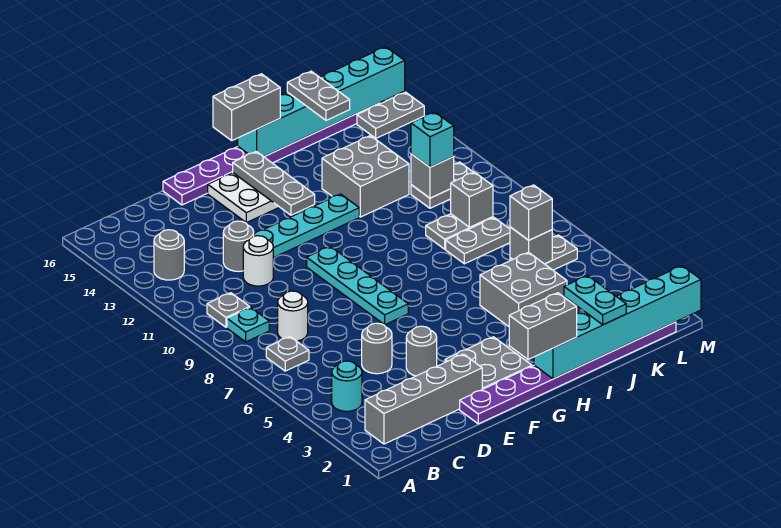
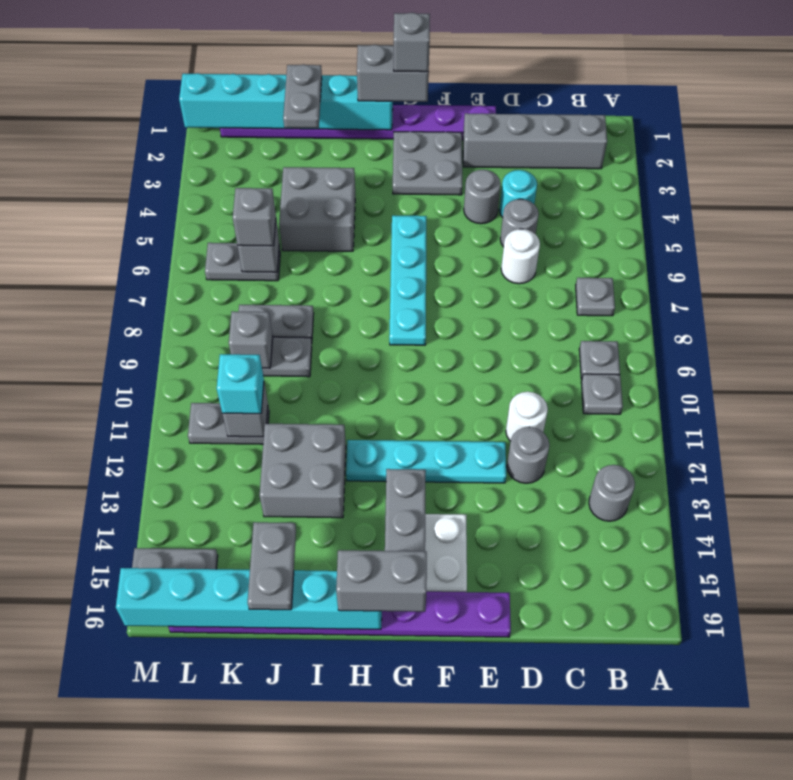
cyan round brick B4 level 1 -> cyan round brick D4 level 1
cyan plate B9 level 1 -> grey plate B9 level 1
white round brick C8 level 1 -> white round brick D6 level 1
cyan plate F7:F10 level 1 -> cyan plate G5:G8 level 1
none -> grey brick G1 level 4
cyan plate J1:J2 level 3 -> grey plate J1:J2 level 3

